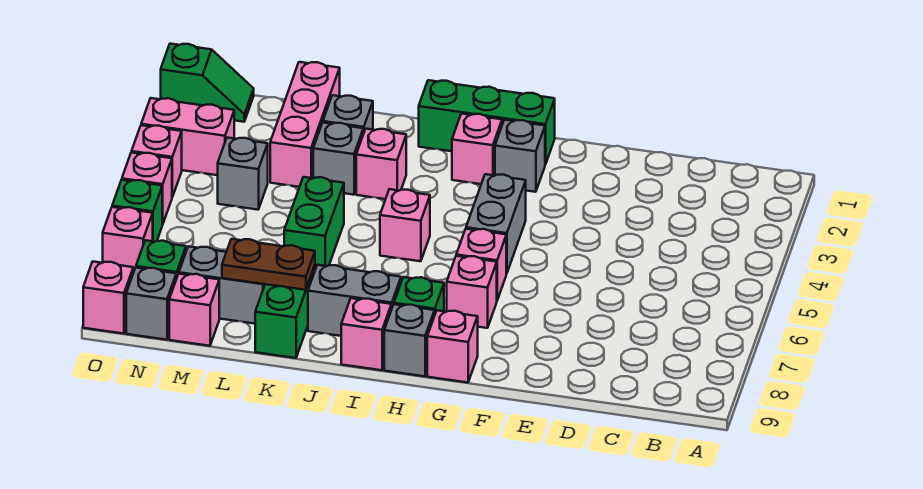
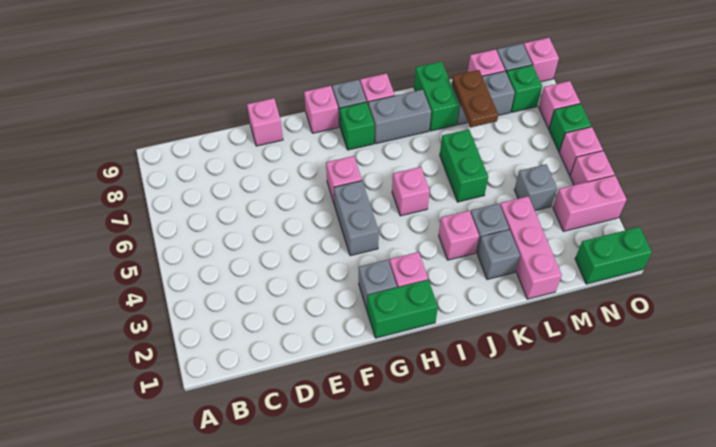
green brick G1:I1 level 1 -> green brick G1:H1 level 1
pink brick G7 level 1 -> pink brick E9 level 1
brown plate K8:L8 level 2 -> brown plate L7:L8 level 2
green slope N1:O1 level 1 top O -> green brick N1:O1 level 1

